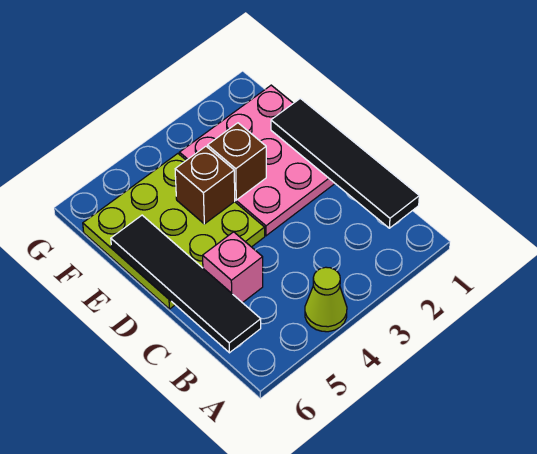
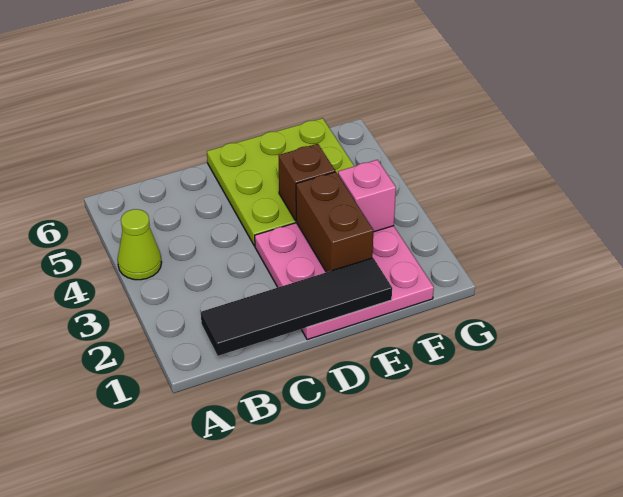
black tile B6:E6 level 2 -> none
pink brick C5 level 1 -> pink brick F3 level 2
brown brick E3 level 2 -> brown brick E2:E3 level 2

